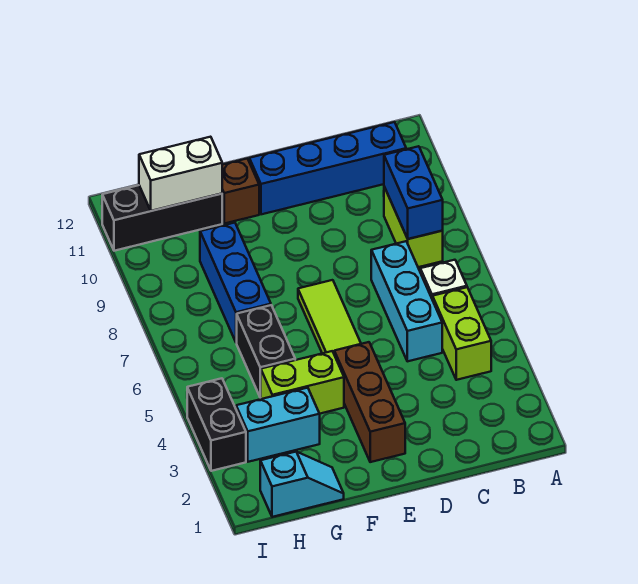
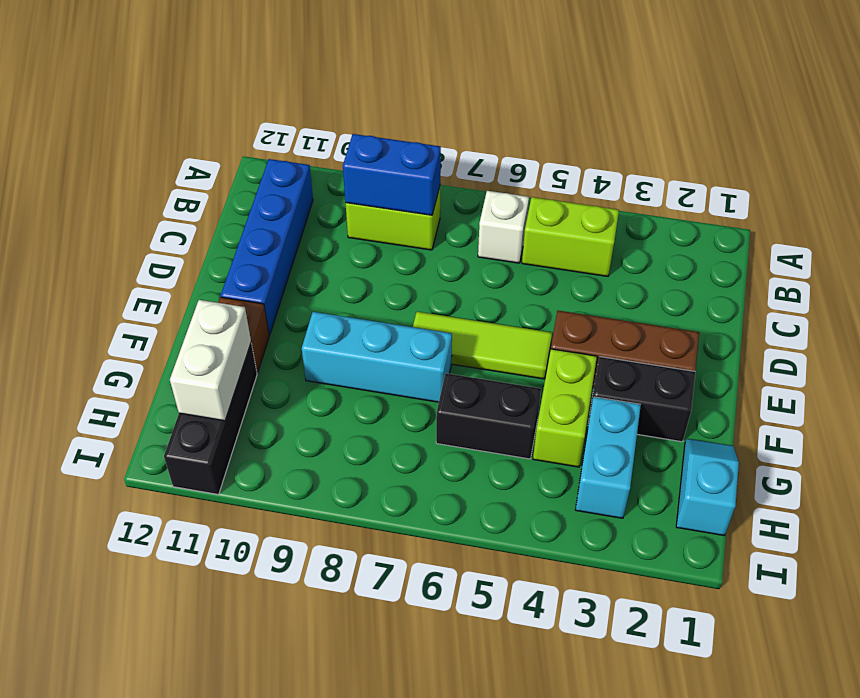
cyan brick C5:C7 level 1 -> cyan brick F7:F9 level 1
blue brick G7:G9 level 1 -> none
black brick I3:I4 level 1 -> black brick F2:F3 level 1

